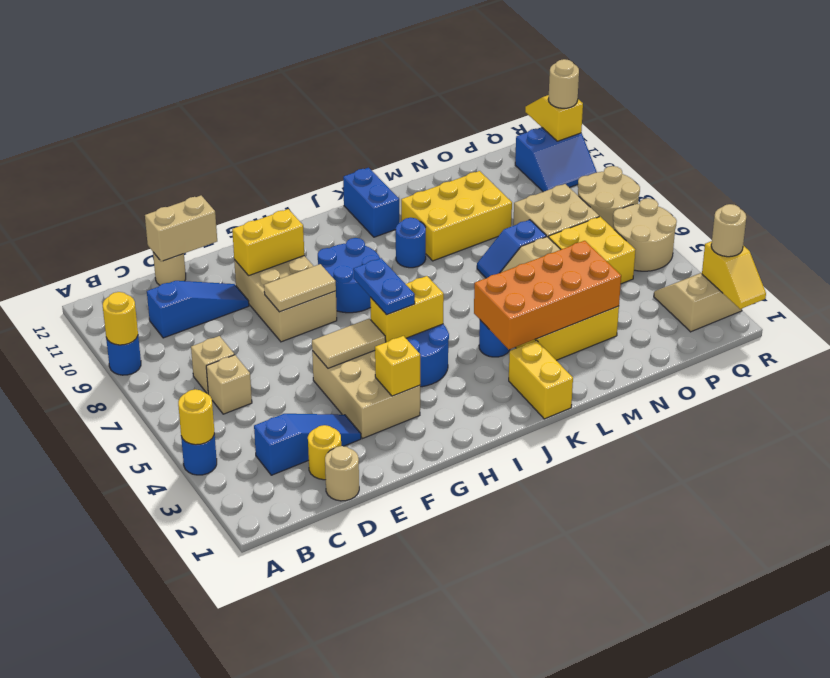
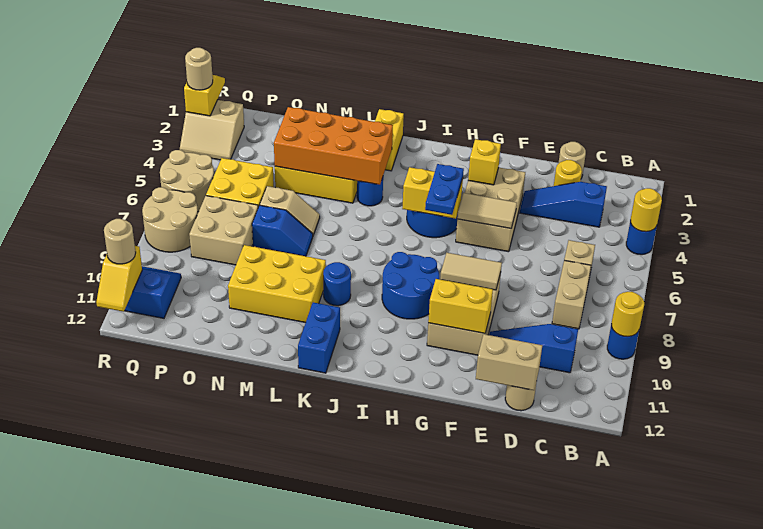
tan brick C7 level 1 -> tan brick C7:C8 level 1

